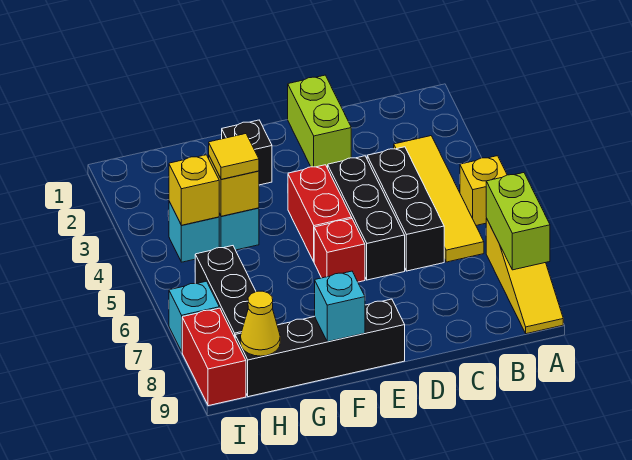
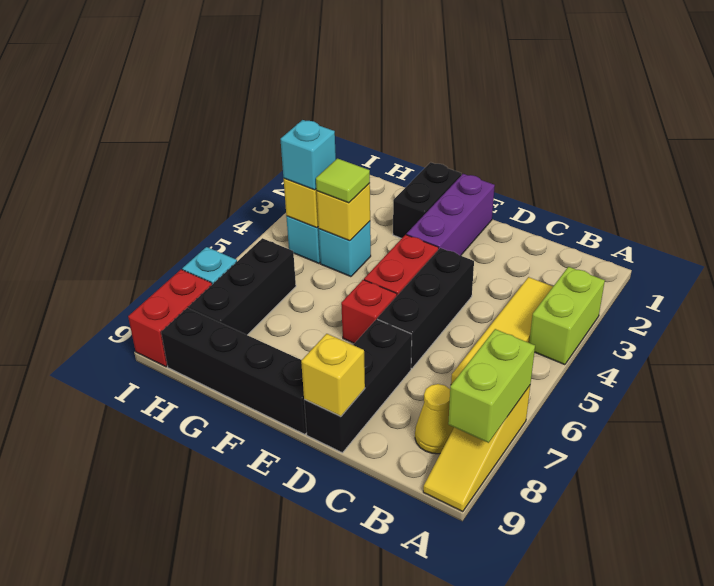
yellow brick A5 level 1 -> yellow brick D9 level 2
black brick C4:C6 level 1 -> black brick D7:D9 level 1
lime brick D1:D2 level 1 -> lime brick A3:A4 level 1
none -> purple brick E1:E3 level 1
black brick F2 level 1 -> black brick F1:F2 level 1
cyan brick F9 level 2 -> cyan brick H4 level 3
yellow tile G4 level 3 -> lime tile G4 level 3
yellow cone H9 level 2 -> yellow cone B8 level 1

